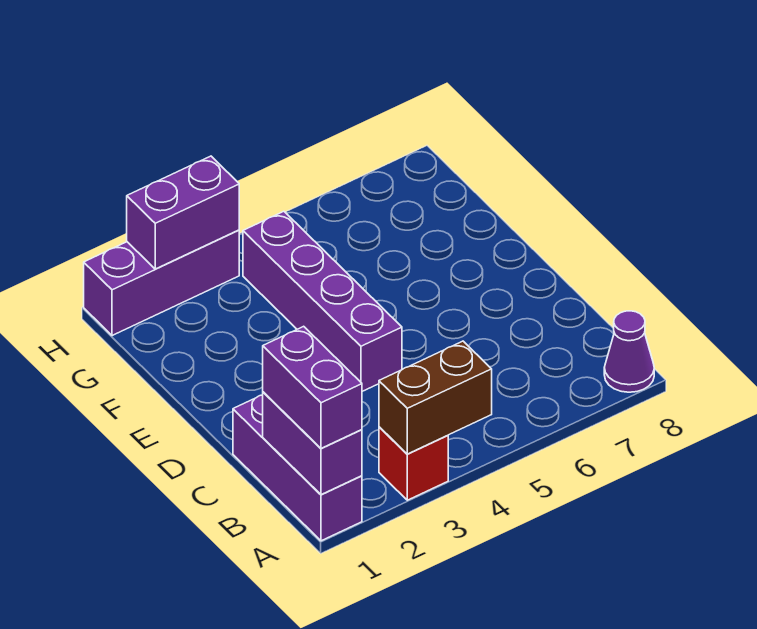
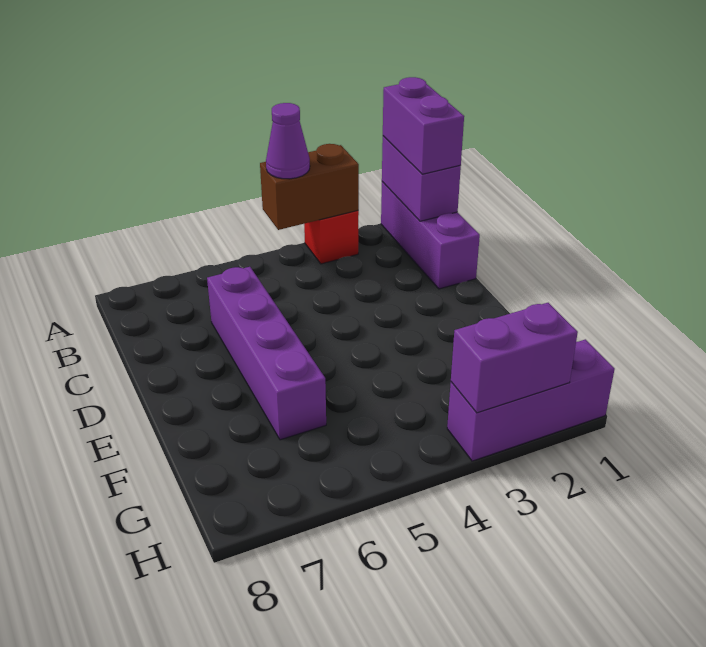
purple cone A8 level 1 -> purple cone A4 level 3
purple brick D4:G4 level 1 -> purple brick C6:F6 level 1

